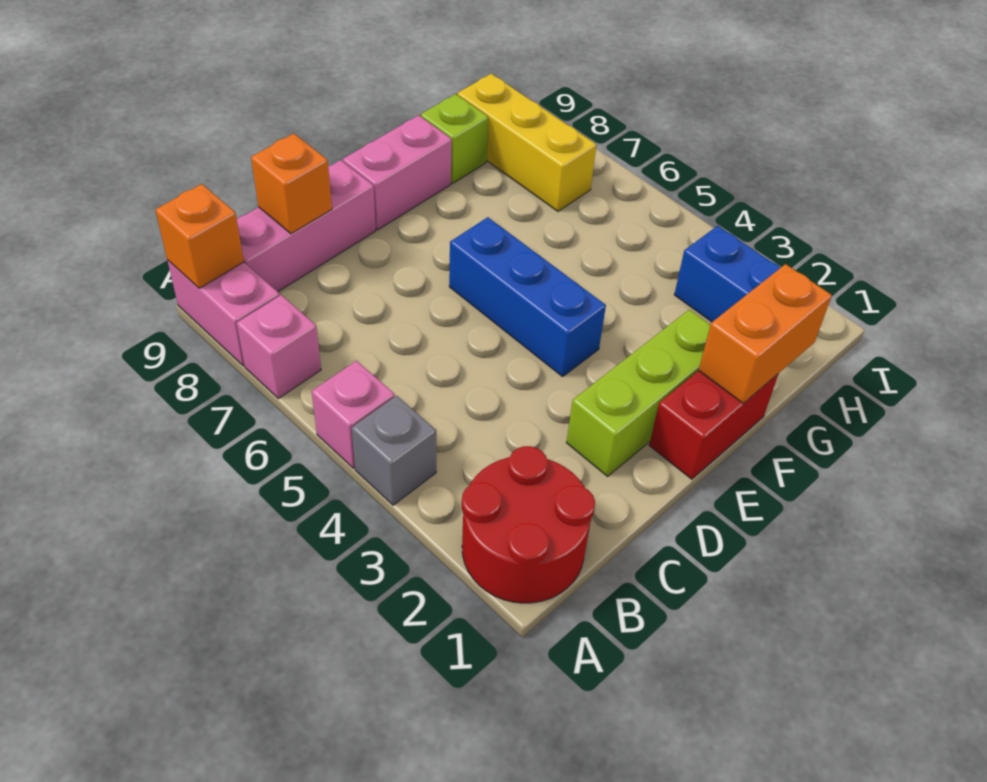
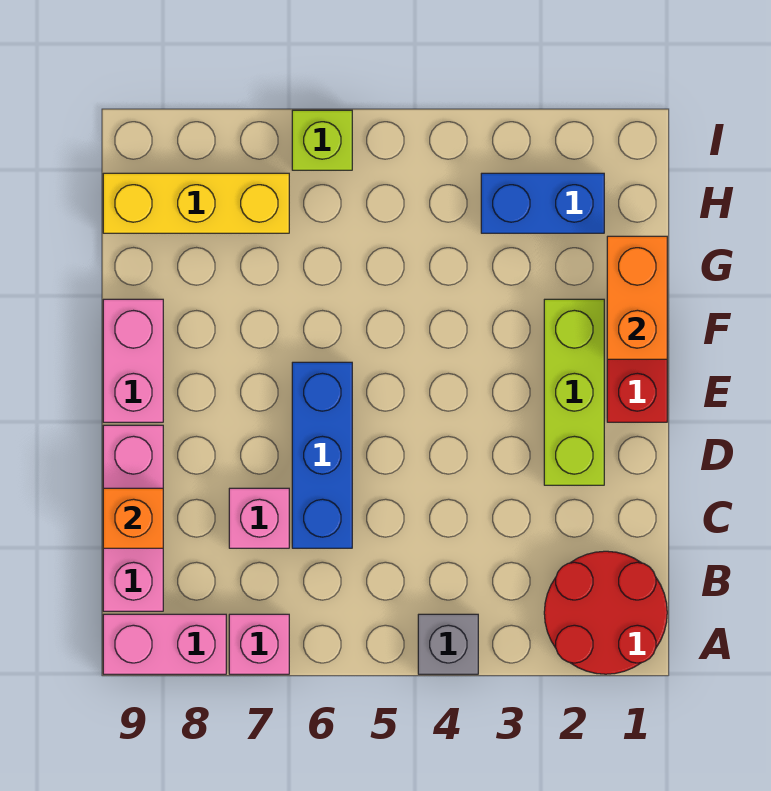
pink brick A5 level 1 -> pink brick C7 level 1
orange brick A9 level 2 -> none
blue brick E4:E6 level 1 -> blue brick C6:E6 level 1
lime brick G9 level 1 -> lime brick I6 level 1

